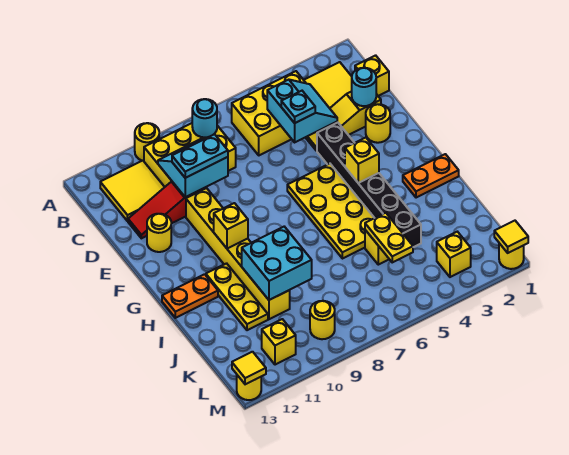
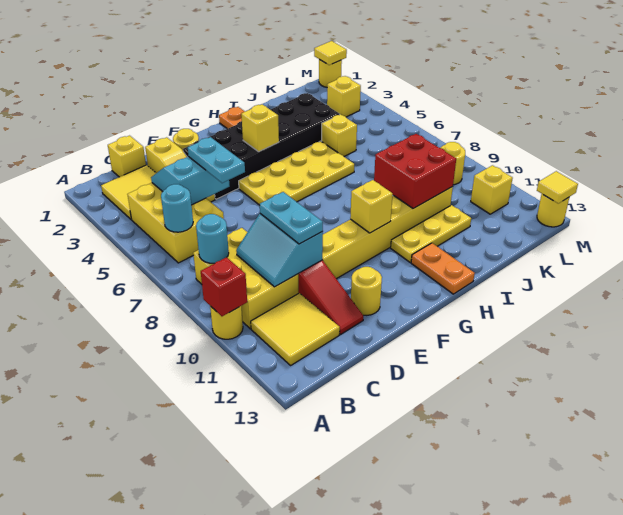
none -> red brick A10 level 2
cyan round brick D2 level 2 -> cyan round brick B6 level 2
cyan plate D5 level 3 -> cyan plate D5:D6 level 3
black brick E4:J4 level 1 -> black brick E3:J4 level 1
cyan brick I9:J10 level 2 -> red brick I9:J10 level 2
yellow plate J5:K5 level 2 -> none

